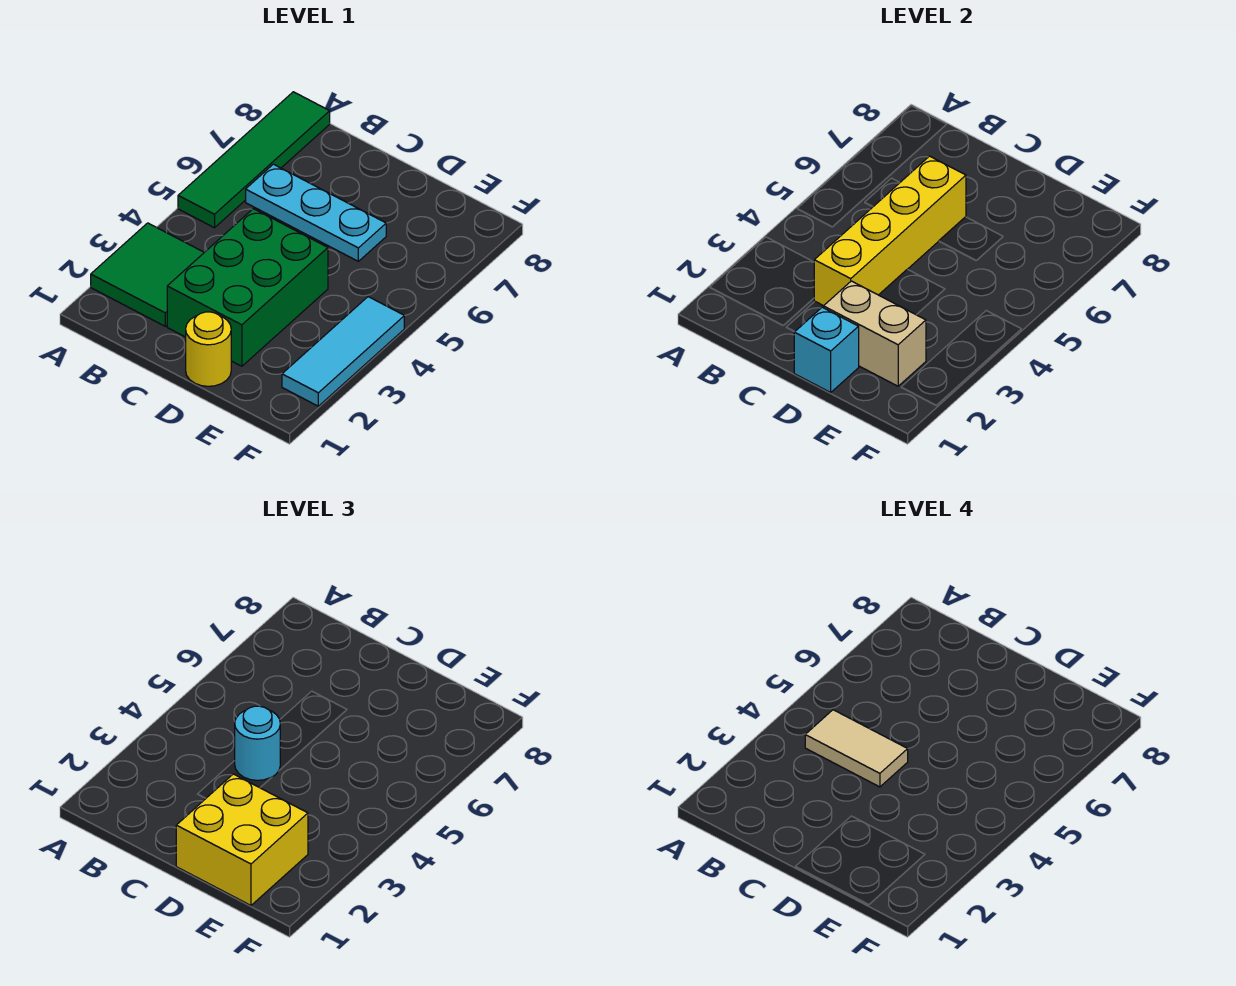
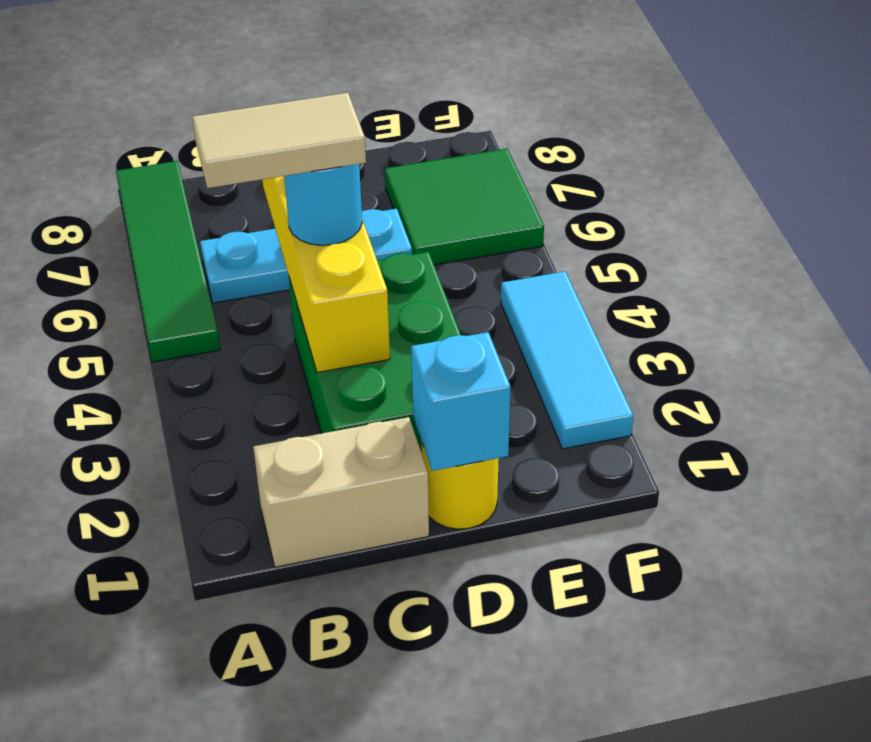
green tile A2:B3 level 1 -> green tile E6:F7 level 1
yellow brick D1:E2 level 3 -> none
tan brick D2:E2 level 2 -> tan brick B1:C1 level 1

